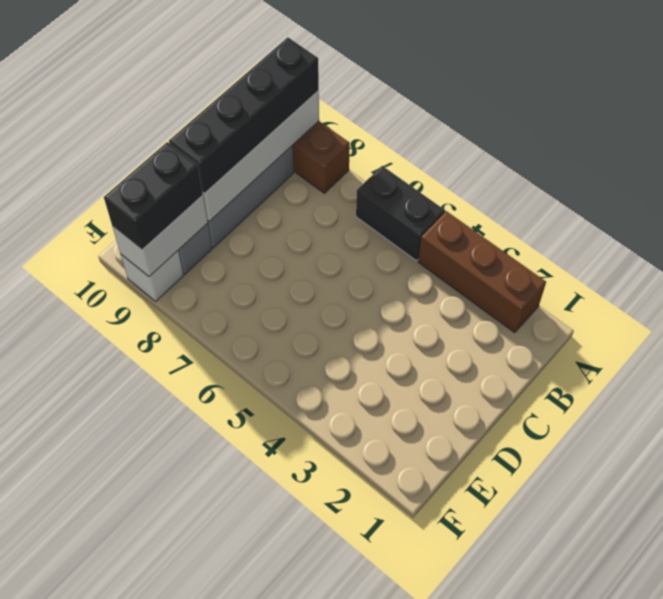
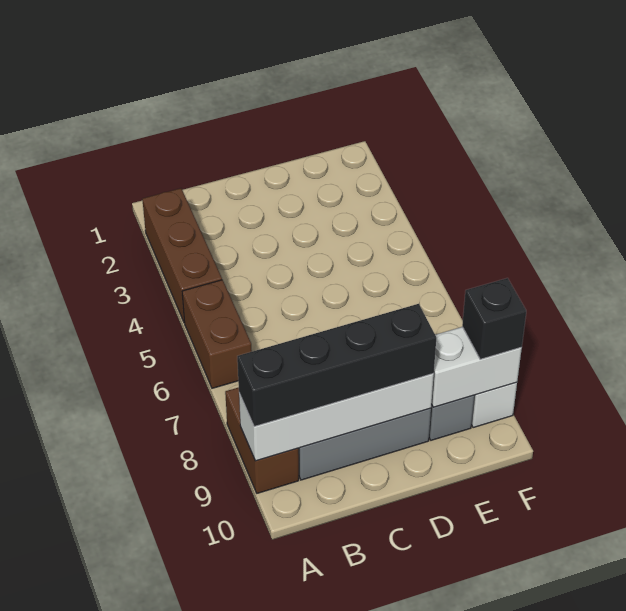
black brick A5:A6 level 1 -> brown brick A5:A6 level 1
black brick E9:F9 level 3 -> black brick F9 level 3

